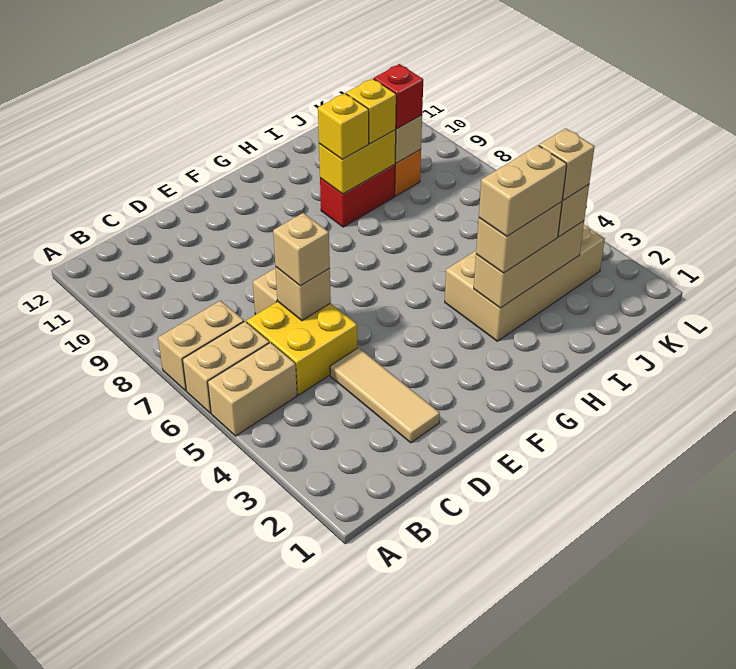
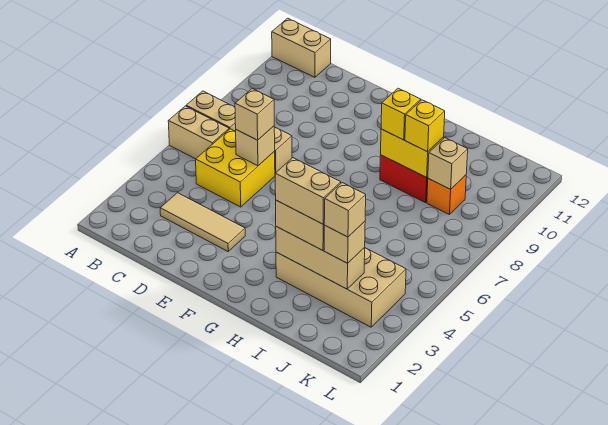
tan brick A5:B5 level 1 -> tan brick A12:B12 level 1
tan tile D2:D4 level 1 -> tan tile C3:E3 level 1
red brick J9 level 3 -> none

